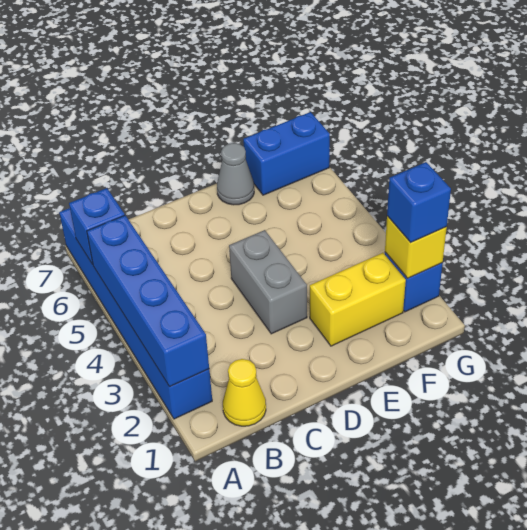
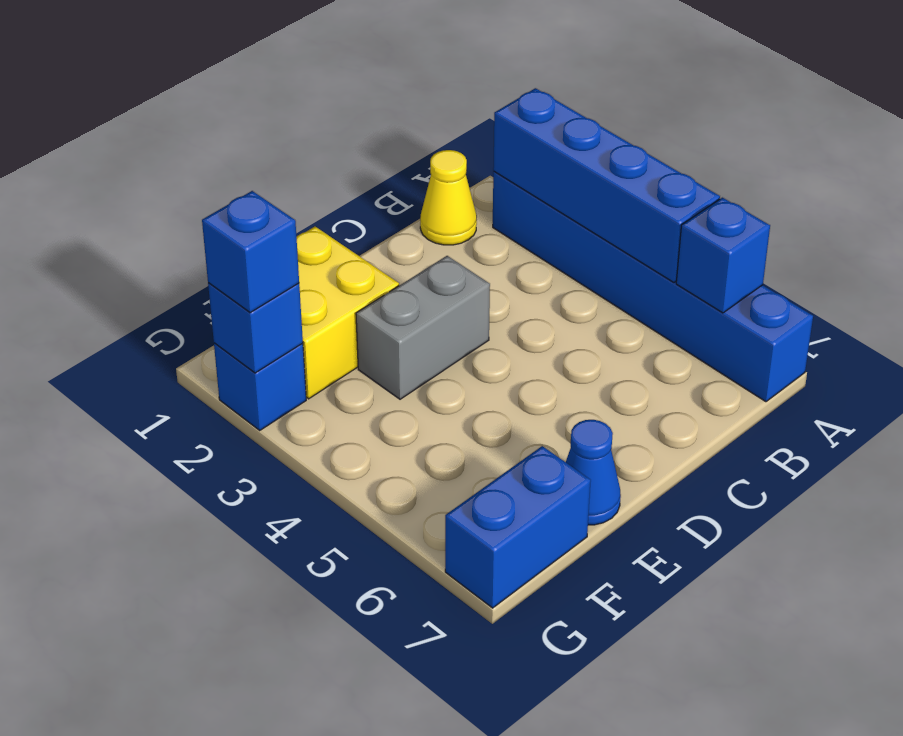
grey brick D3:D4 level 1 -> grey brick D3:E3 level 1
yellow brick E2:F2 level 1 -> yellow brick E1:F2 level 1
grey cone E7 level 1 -> blue cone E7 level 1
yellow brick G2 level 2 -> blue brick G2 level 2

